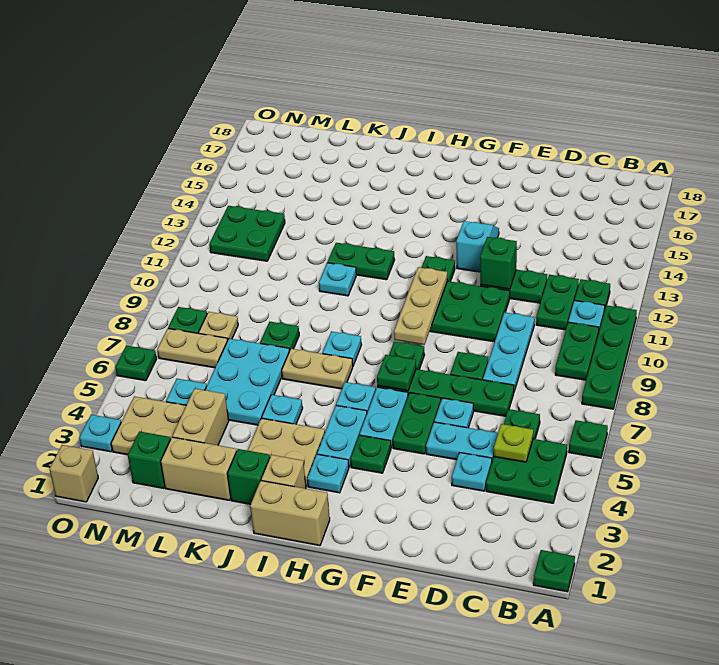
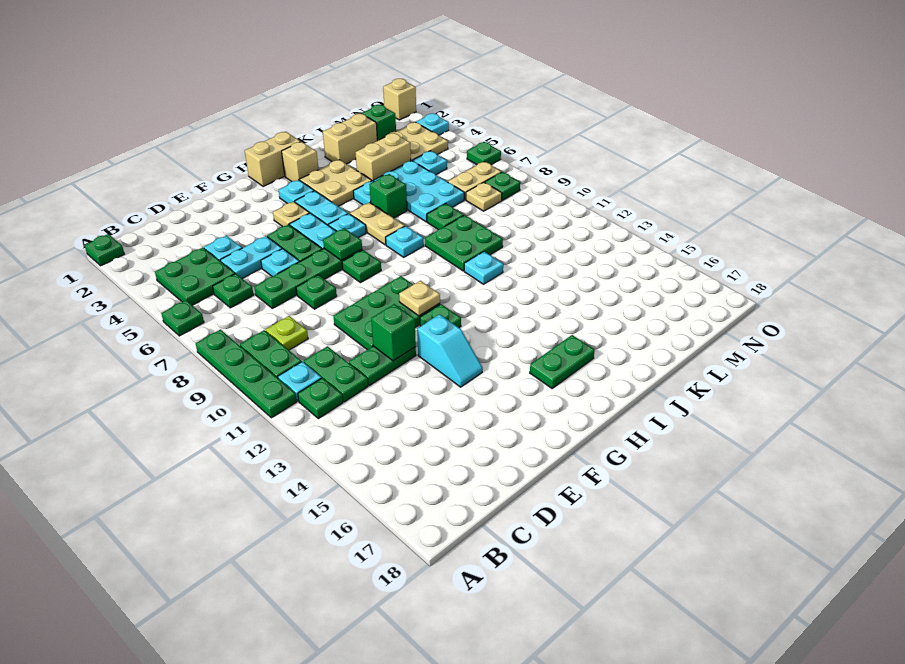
lime plate C5 level 2 -> lime plate C9 level 1
cyan plate D8:D10 level 1 -> none
green plate G4 level 1 -> tan plate G4 level 1
tan plate G9:G11 level 2 -> tan plate G11 level 2
tan plate I7:J7 level 1 -> tan plate I6:I7 level 1
green plate I12:J12 level 1 -> green plate H16:I16 level 1
green brick J2 level 1 -> green brick J6 level 1
tan brick L3:L4 level 1 -> tan brick K4:L4 level 1
green plate M12:N13 level 1 -> green plate J9:K10 level 1

